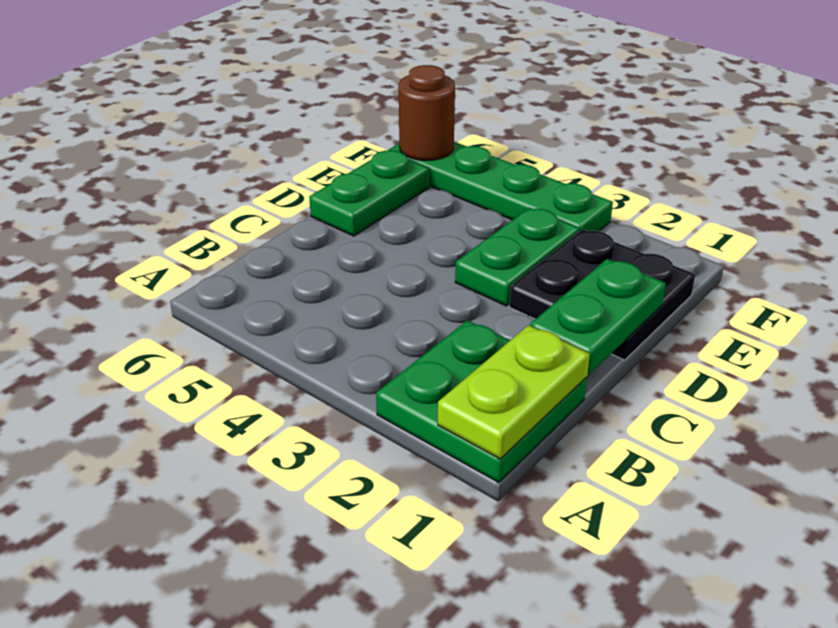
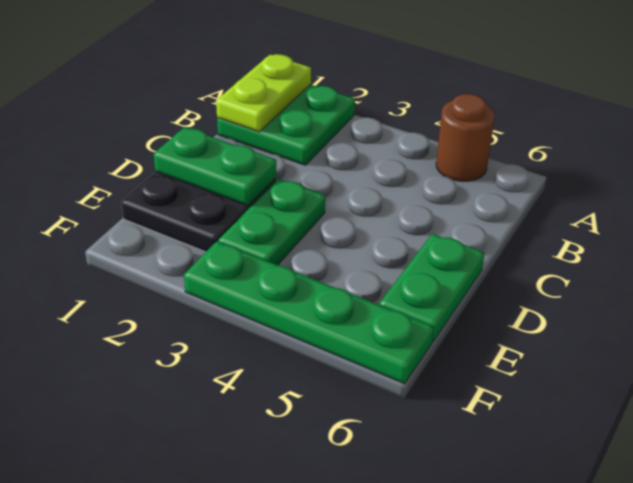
green plate C1:D1 level 2 -> green plate D1:D2 level 2
brown round brick F6 level 2 -> brown round brick A5 level 1

